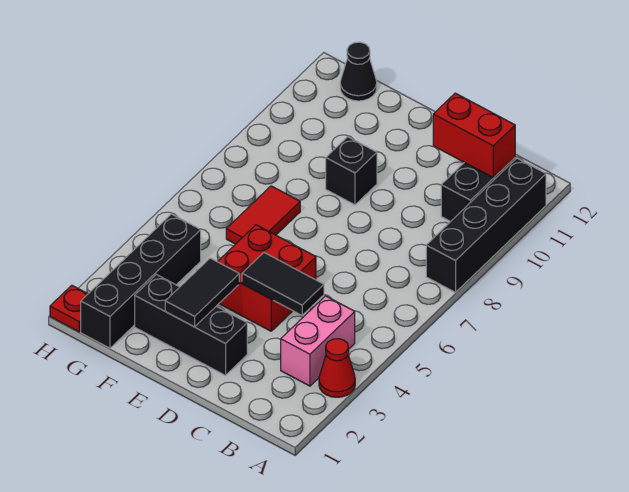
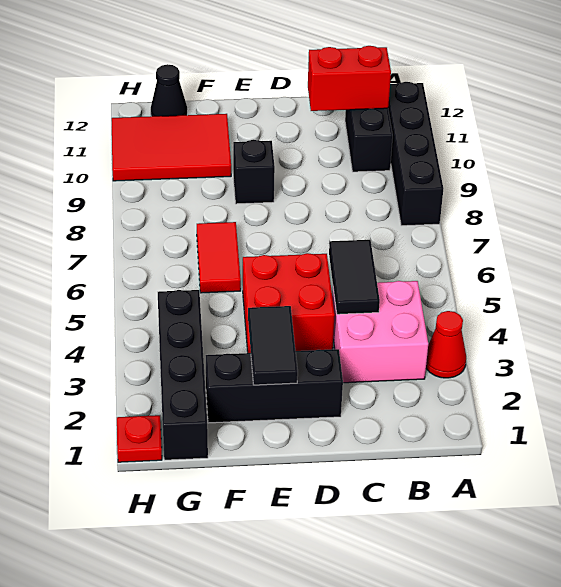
pink brick B3:B4 level 1 -> pink brick B3:C4 level 1
black tile C4:D4 level 2 -> black tile C4:C5 level 2
none -> red tile F10:H11 level 1

